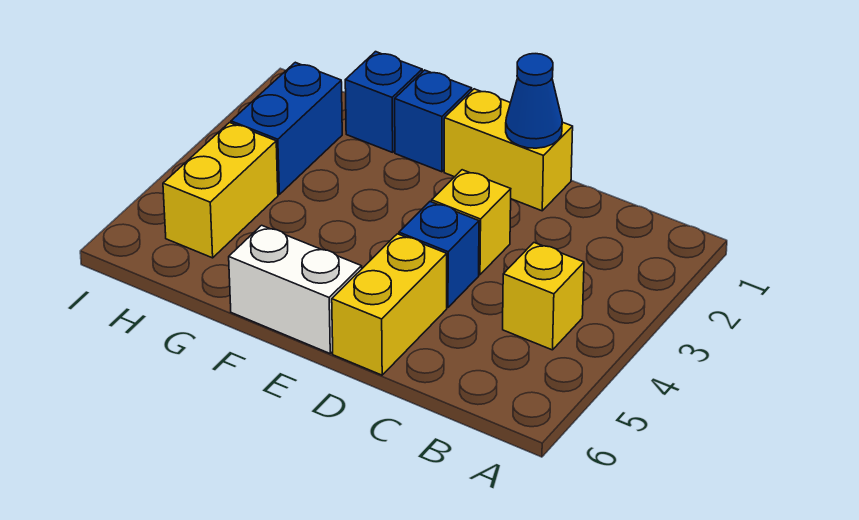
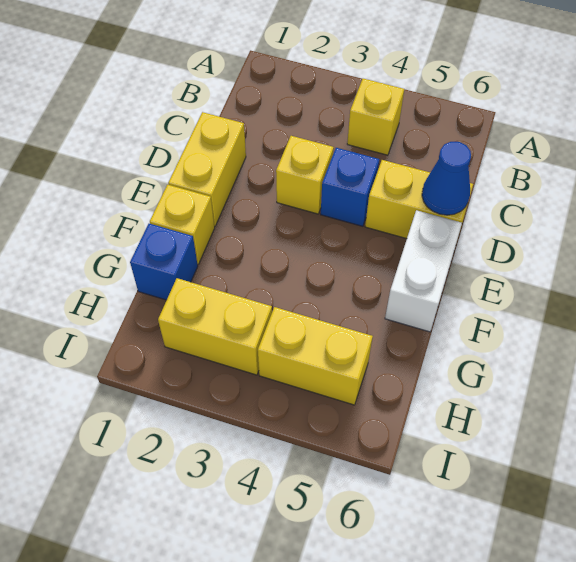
blue cone D1 level 2 -> blue cone D6 level 2
blue brick F1 level 1 -> yellow brick F1 level 1
blue brick H2:H3 level 1 -> yellow brick H2:H3 level 1

